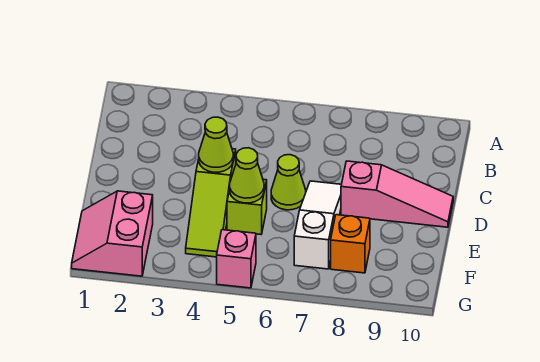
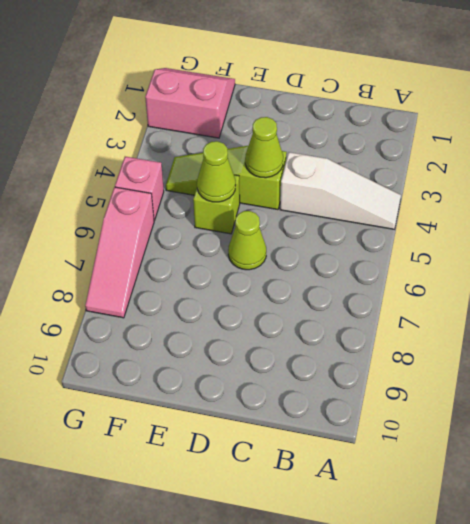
white slope D7:F7 level 1 top F -> white slope A4:C4 level 1 top C
pink slope D8:D10 level 1 top 8 -> pink slope G6:G8 level 1 top 6
orange brick F8 level 1 -> none

